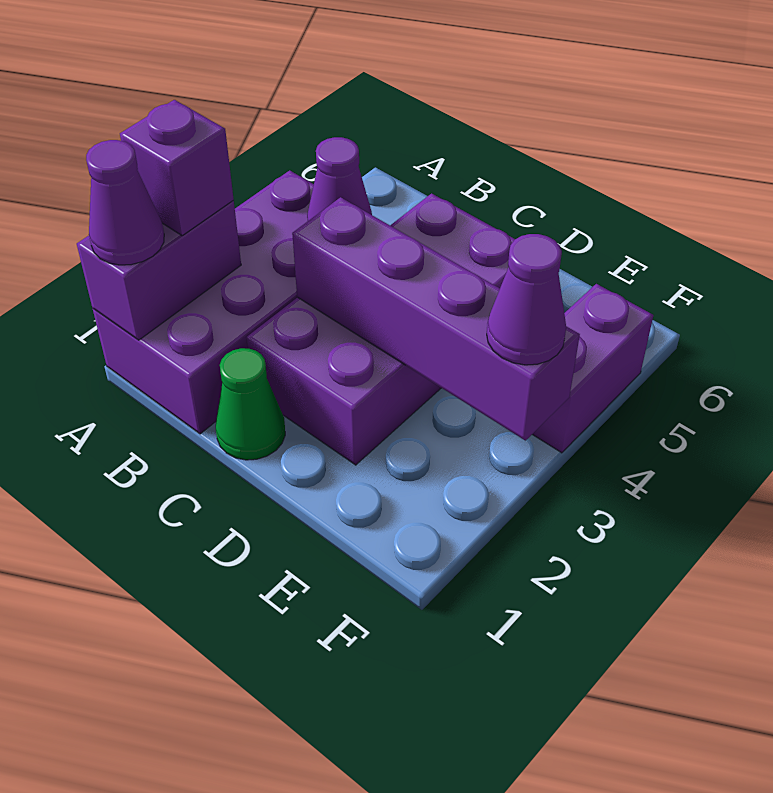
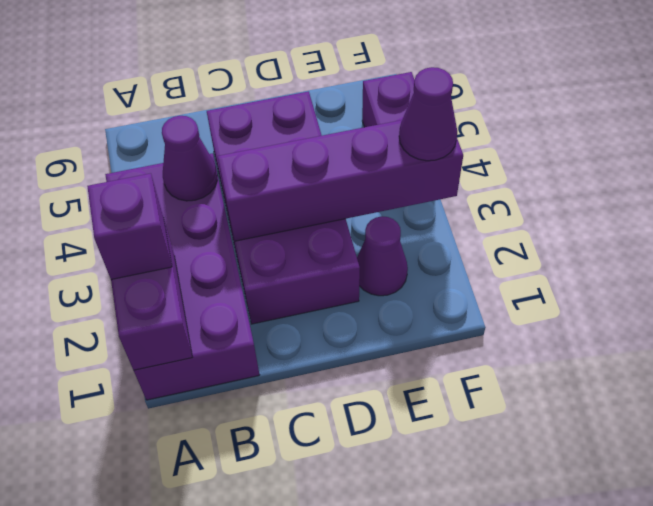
purple cone A1 level 3 -> purple cone E2 level 1
green cone C1 level 1 -> none

